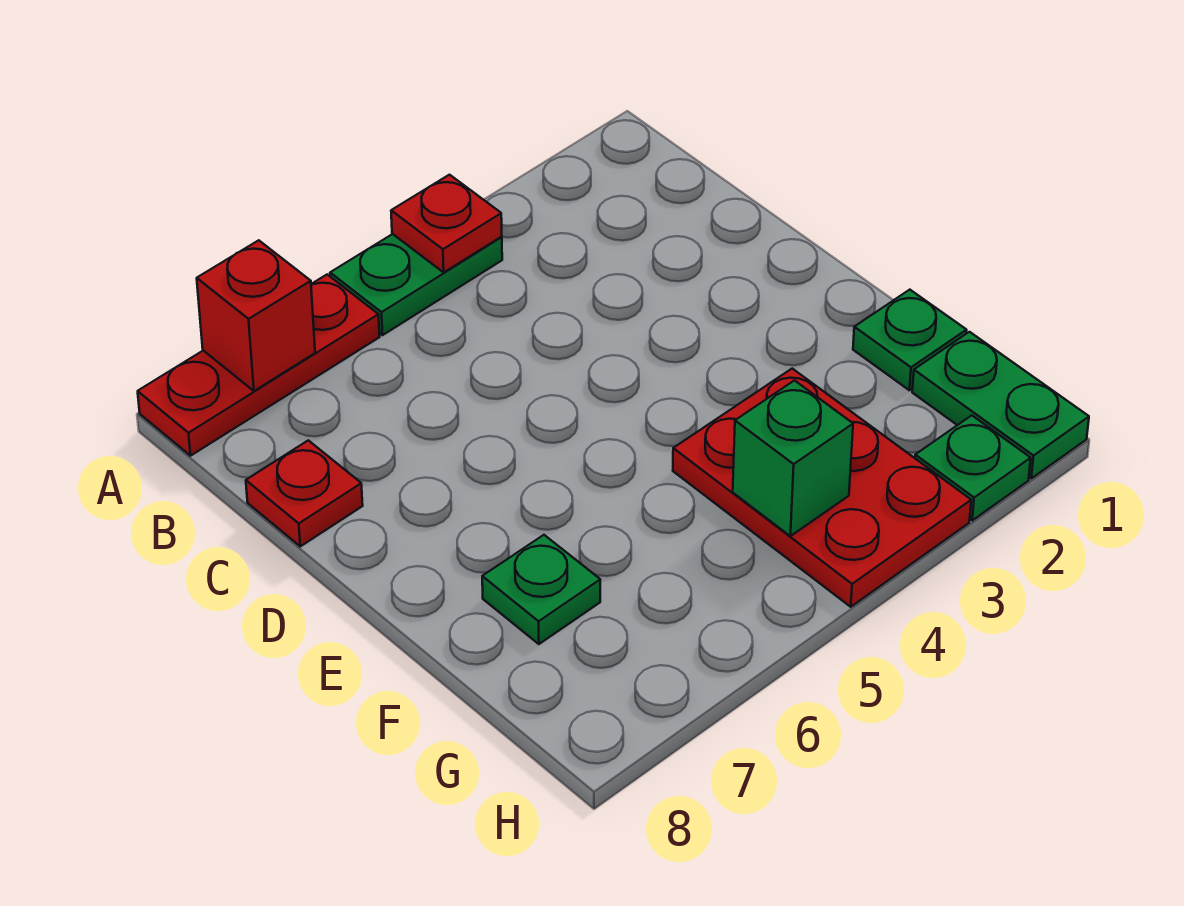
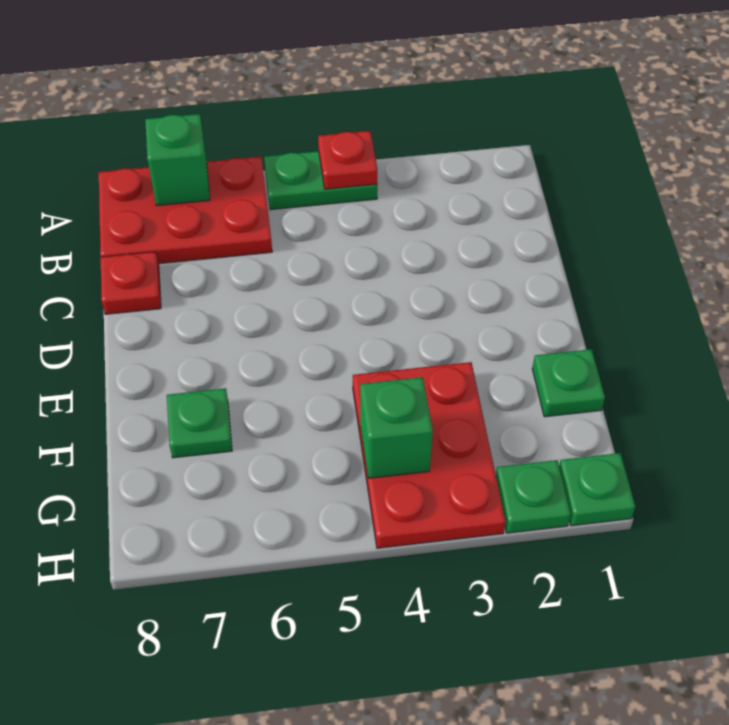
red plate A6:A8 level 1 -> red plate A6:B8 level 1
red brick A7 level 2 -> green brick A7 level 2
green plate G1:H1 level 1 -> green plate H1 level 1

